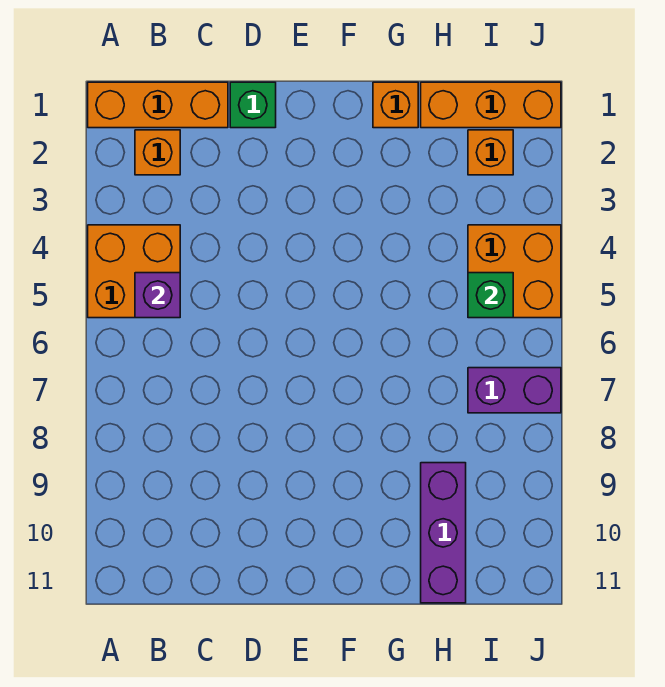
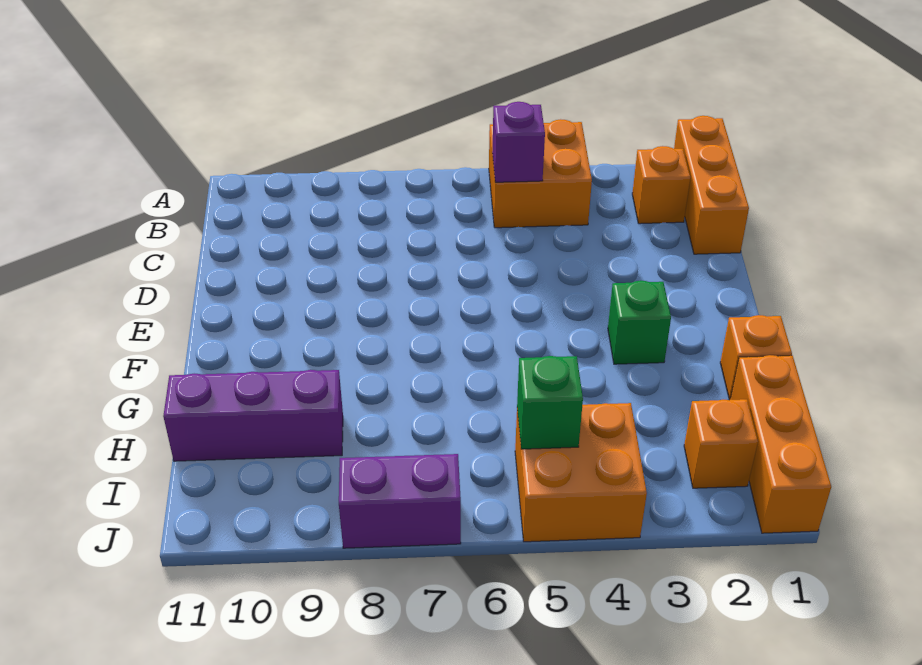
green brick D1 level 1 -> green brick F3 level 1
purple brick I7:J7 level 1 -> purple brick J7:J8 level 1

